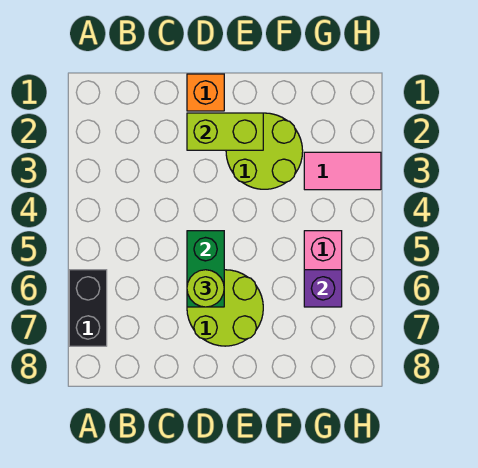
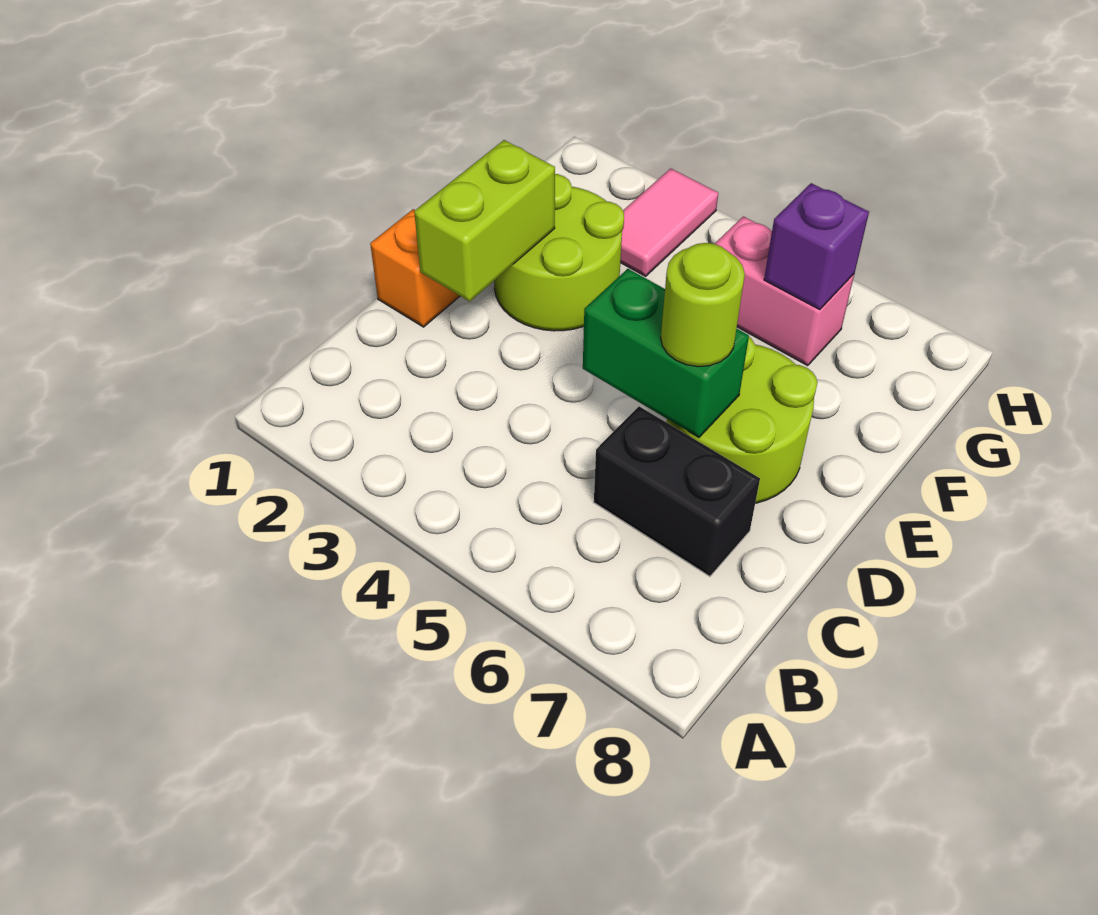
black brick A6:A7 level 1 -> black brick C6:C7 level 1

